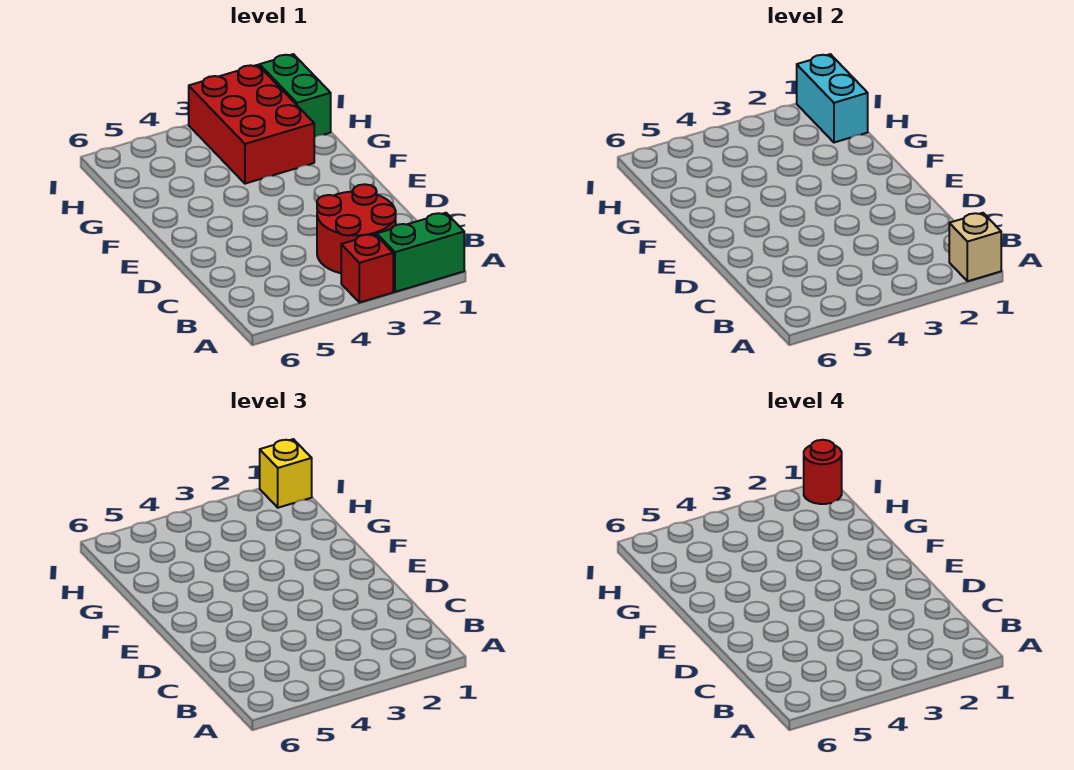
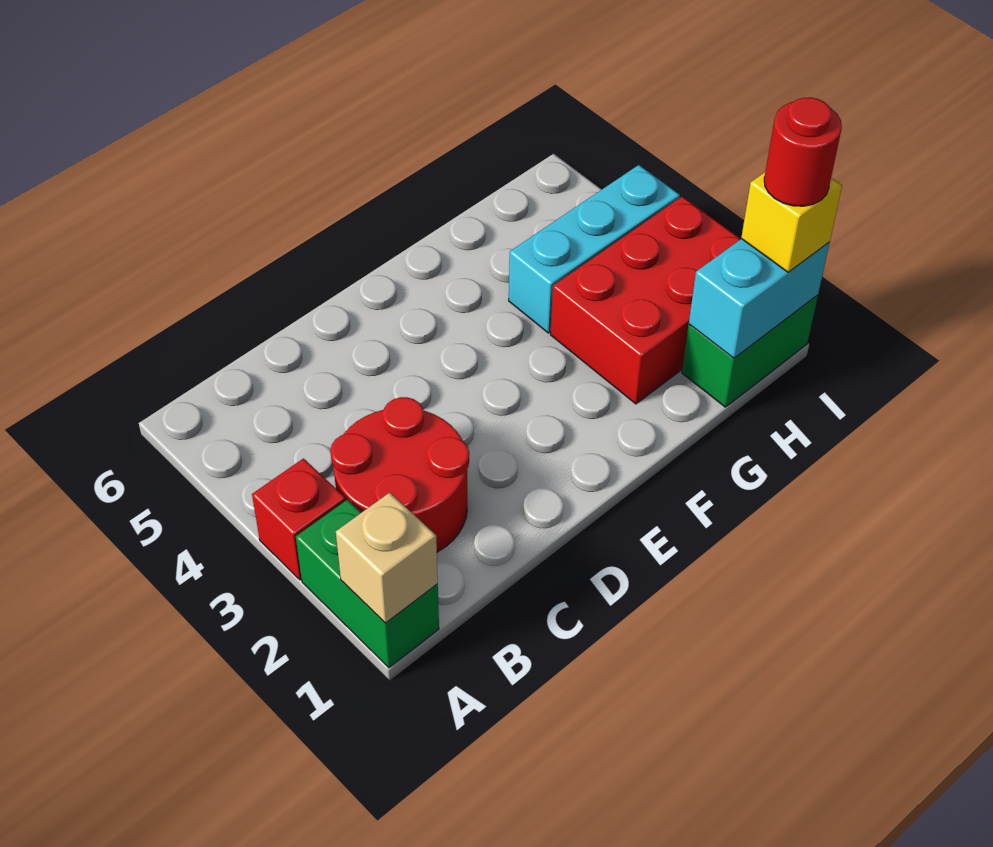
none -> cyan brick G4:I4 level 1

